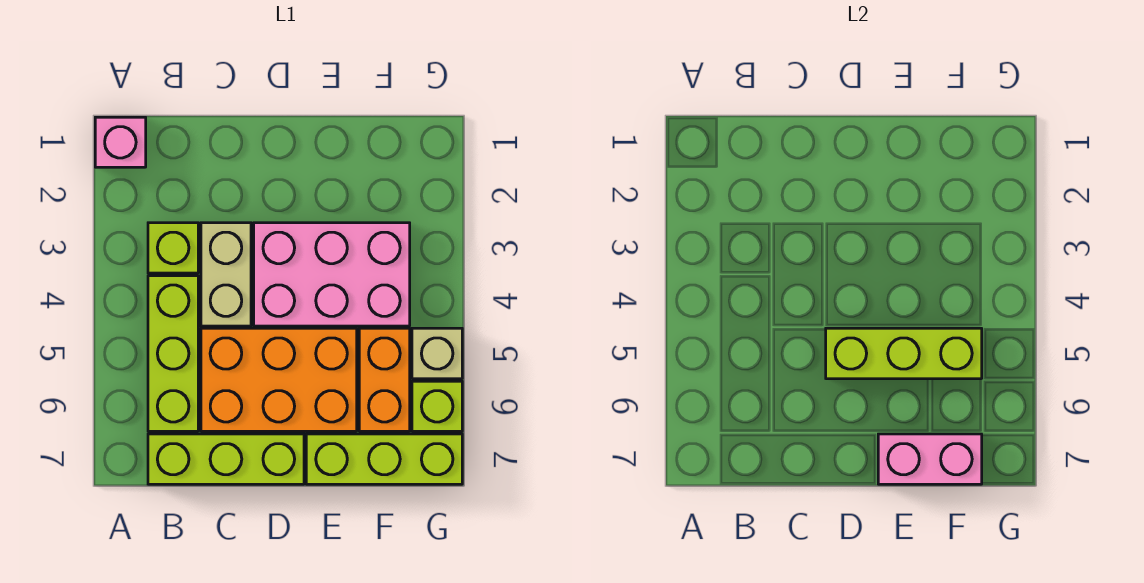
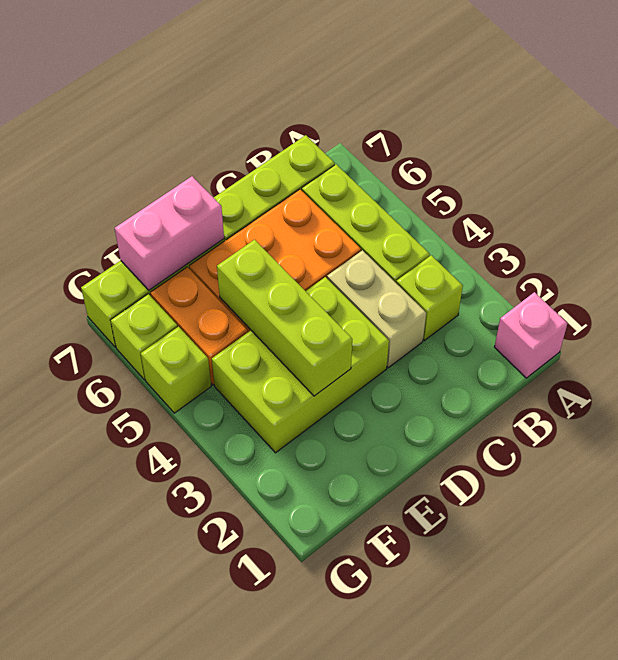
pink brick D3:F4 level 1 -> lime brick D3:F4 level 1
lime brick D5:F5 level 2 -> lime brick E3:E5 level 2
tan brick G5 level 1 -> lime brick G5 level 1

